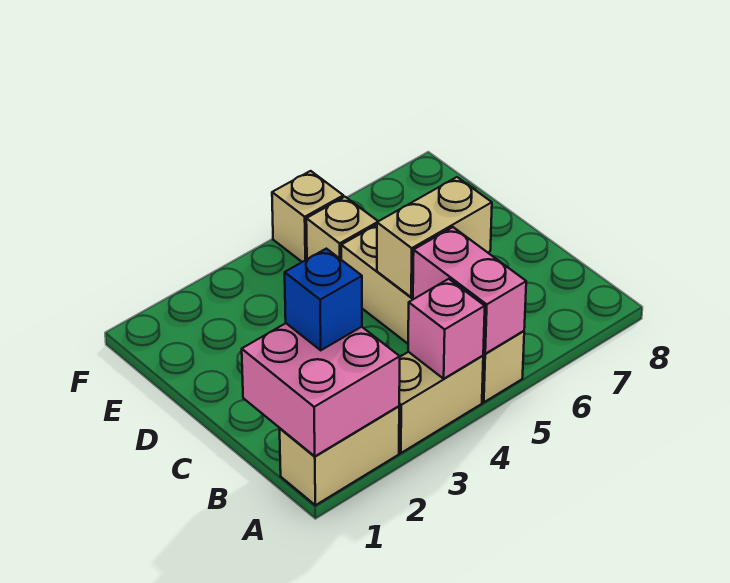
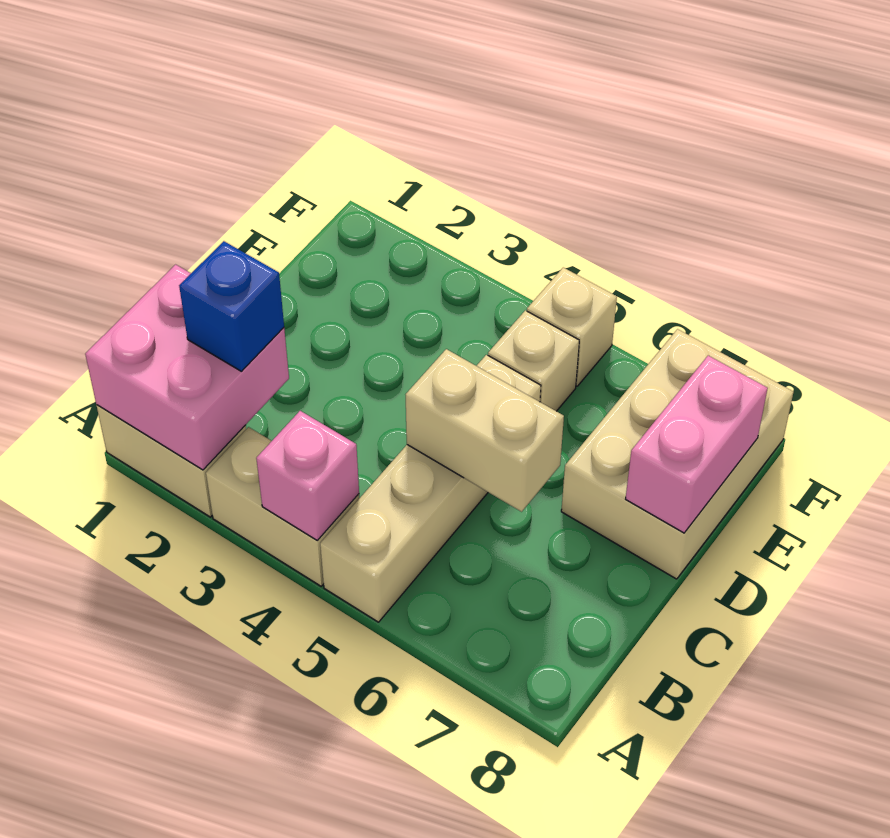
pink brick A5:B5 level 2 -> pink brick D8:E8 level 2
none -> tan brick D7:F8 level 1

